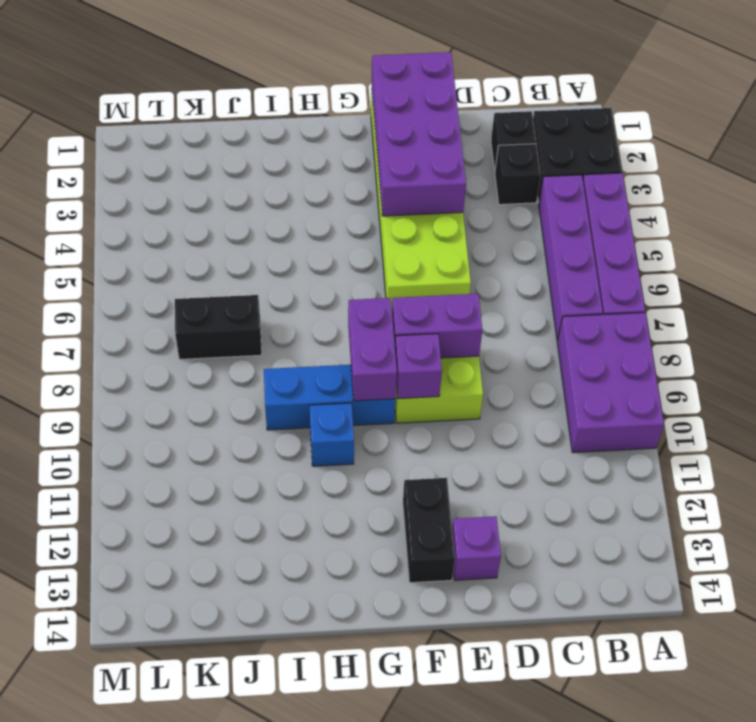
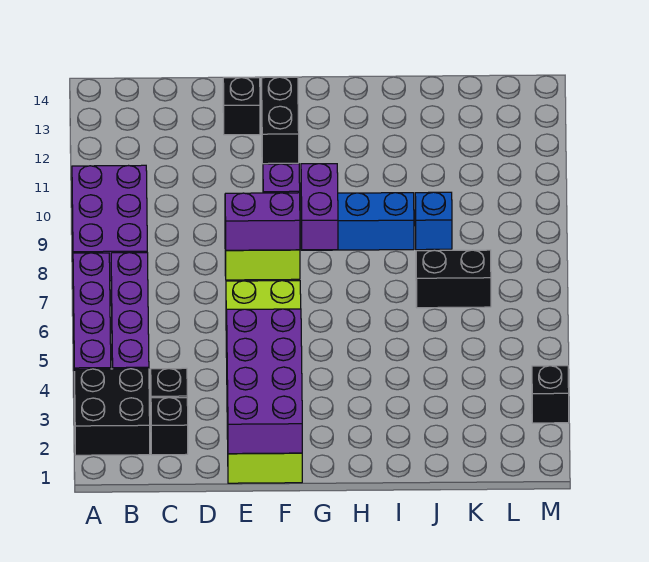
purple brick E13 level 1 -> black brick E13 level 1
blue brick H10 level 1 -> blue brick J9 level 1
none -> black brick M3 level 1

